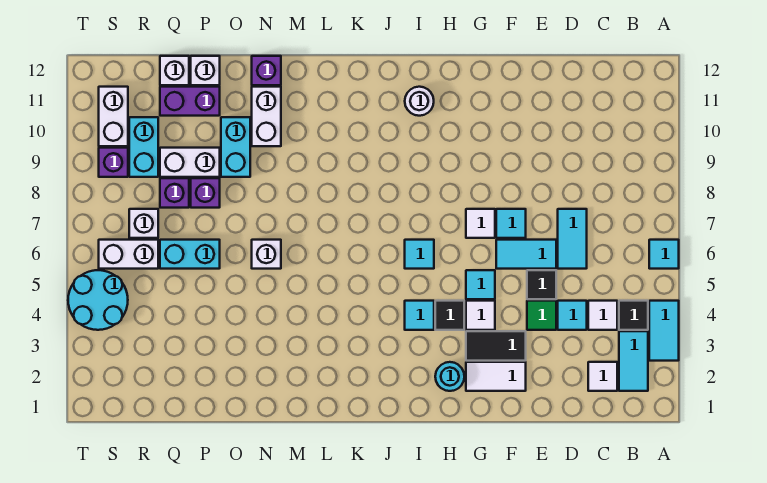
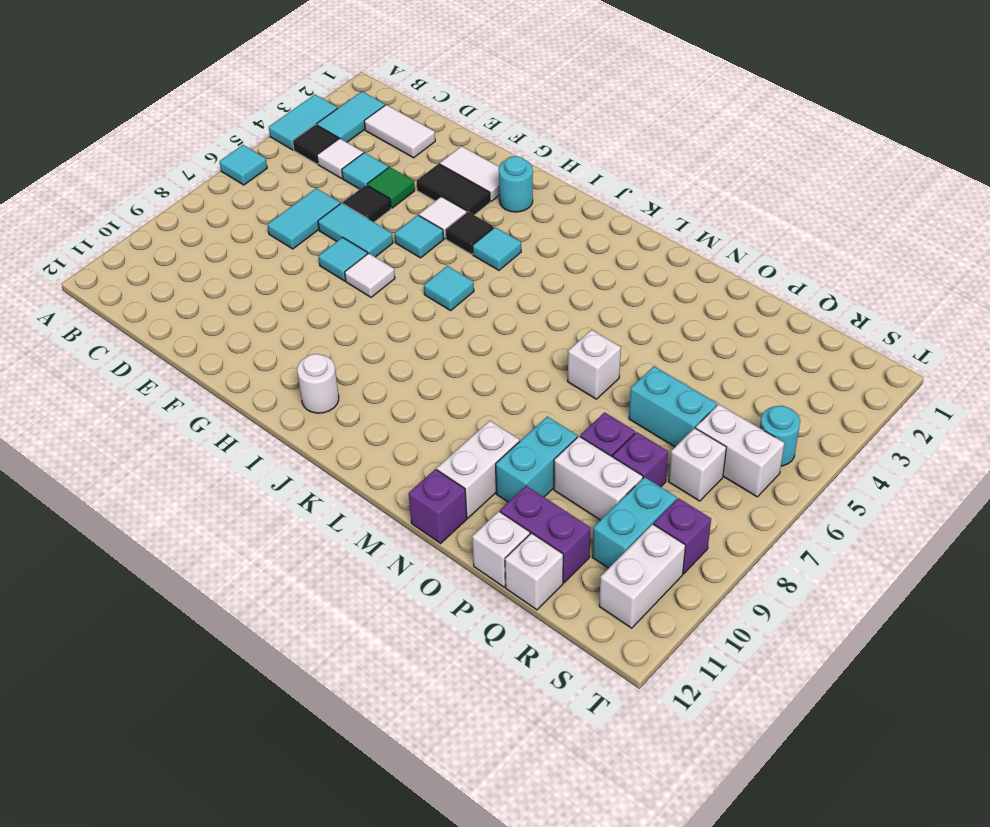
white tile C2 level 1 -> white tile C2:D2 level 1
cyan round brick S4:T5 level 1 -> cyan round brick S5 level 1

